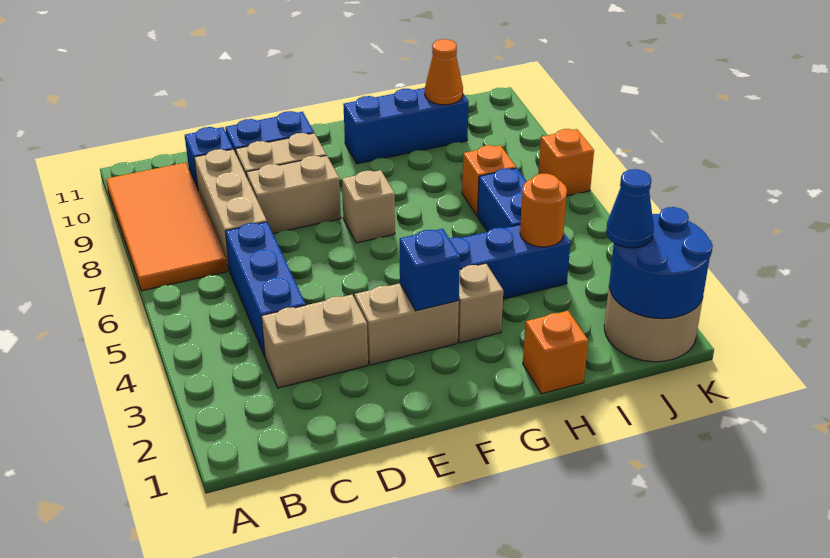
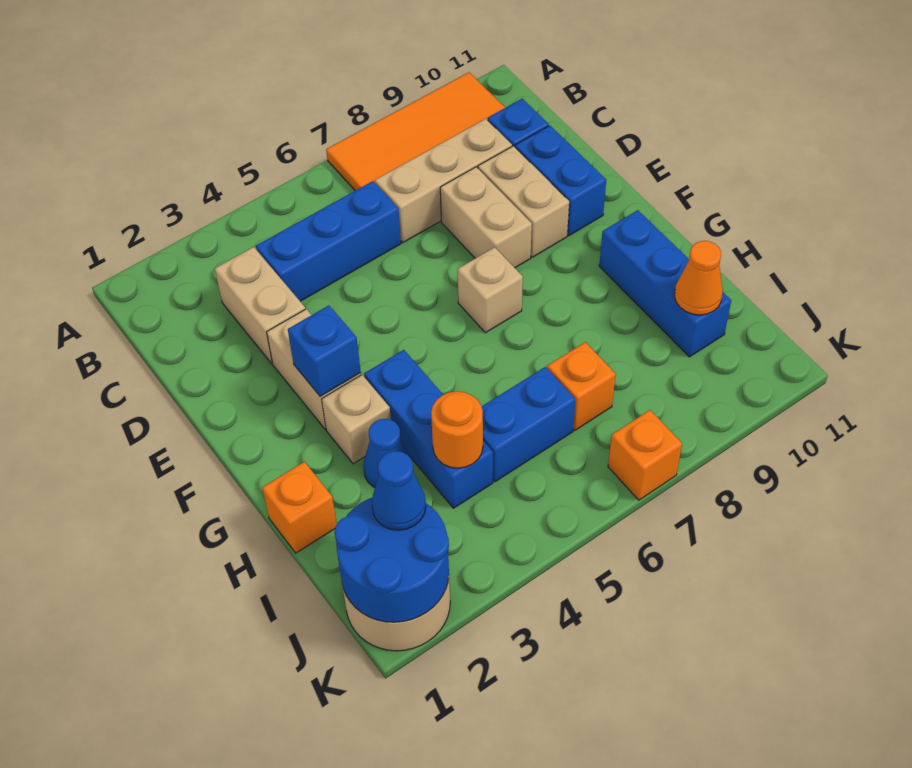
none -> blue cone H3 level 1

